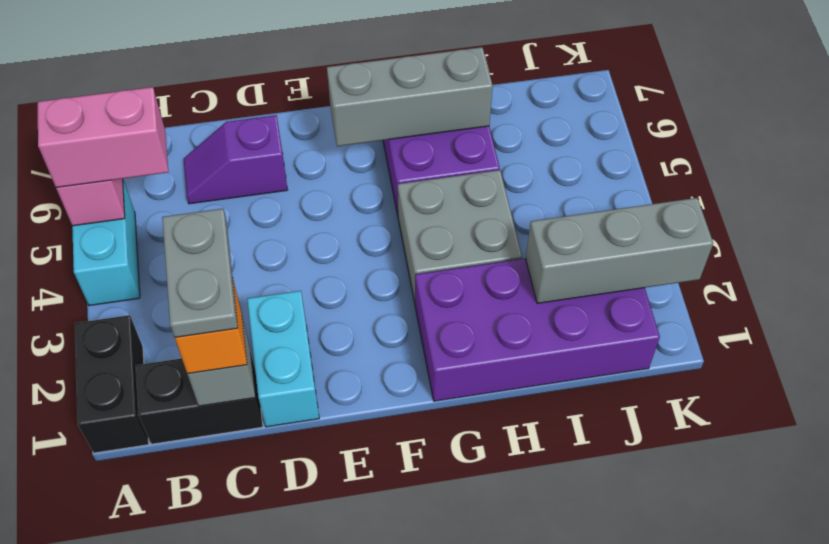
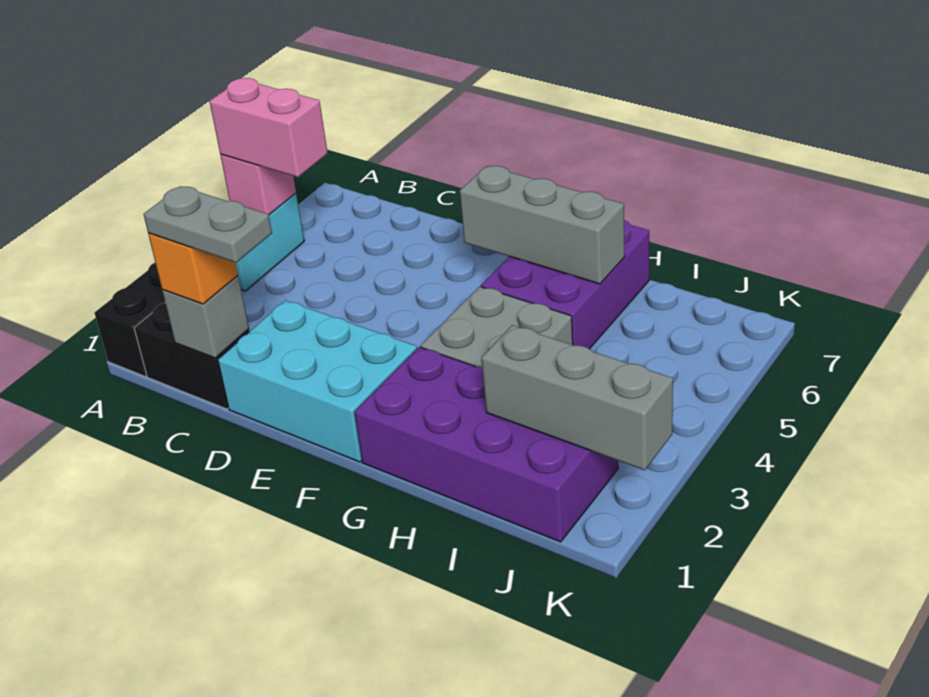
grey plate C1:C2 level 4 -> grey plate C1:D1 level 4
purple slope C6:D6 level 1 top D -> none
cyan brick D1:D2 level 1 -> cyan brick D1:F2 level 1

